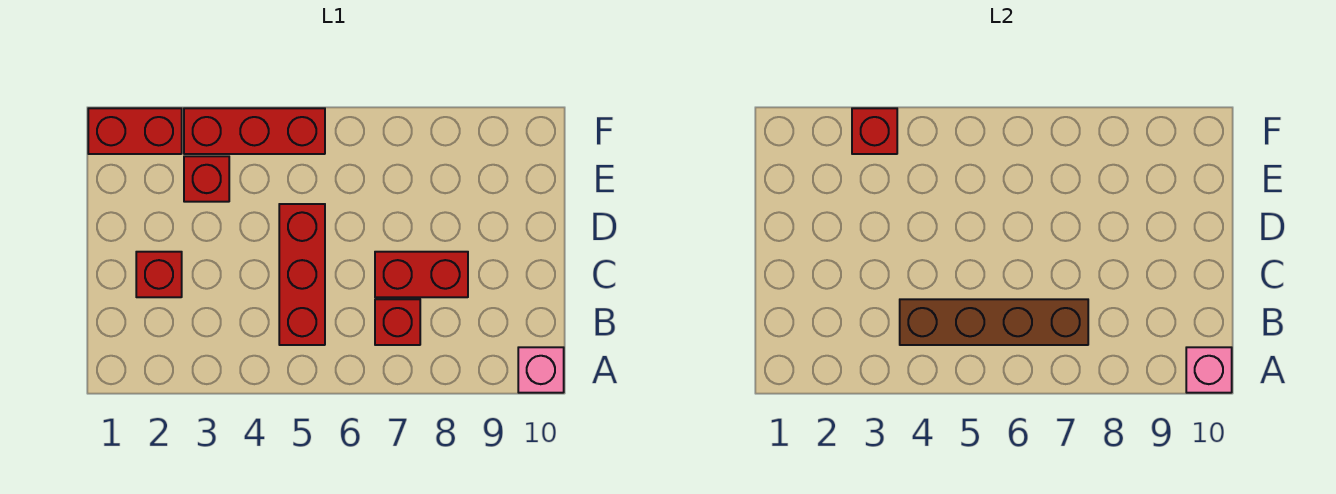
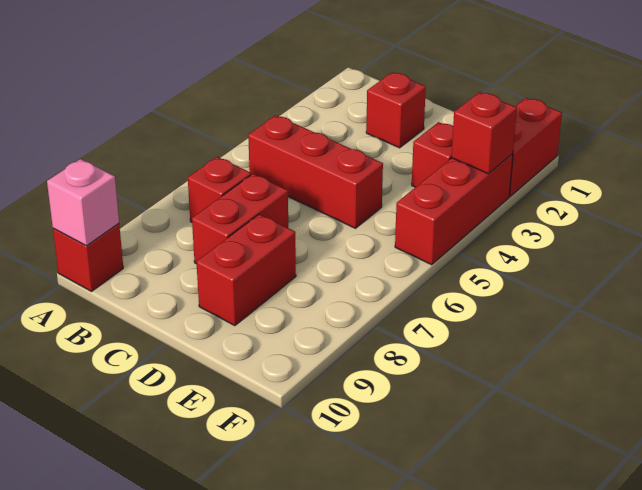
pink brick A10 level 1 -> red brick A10 level 1
brown brick B4:B7 level 2 -> none
none -> red brick D8:D9 level 1

